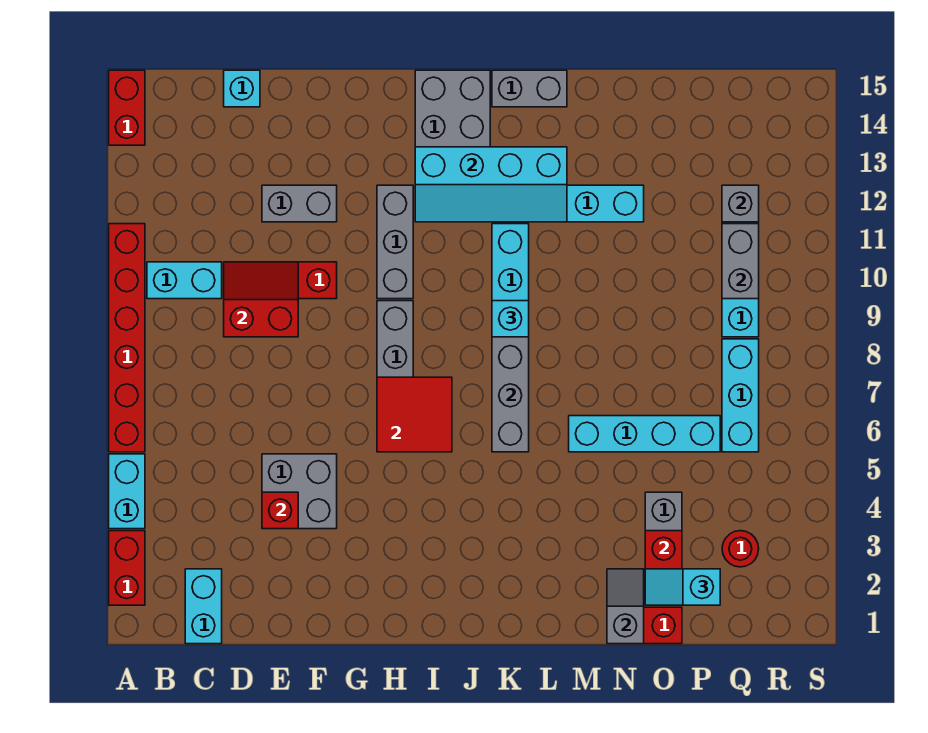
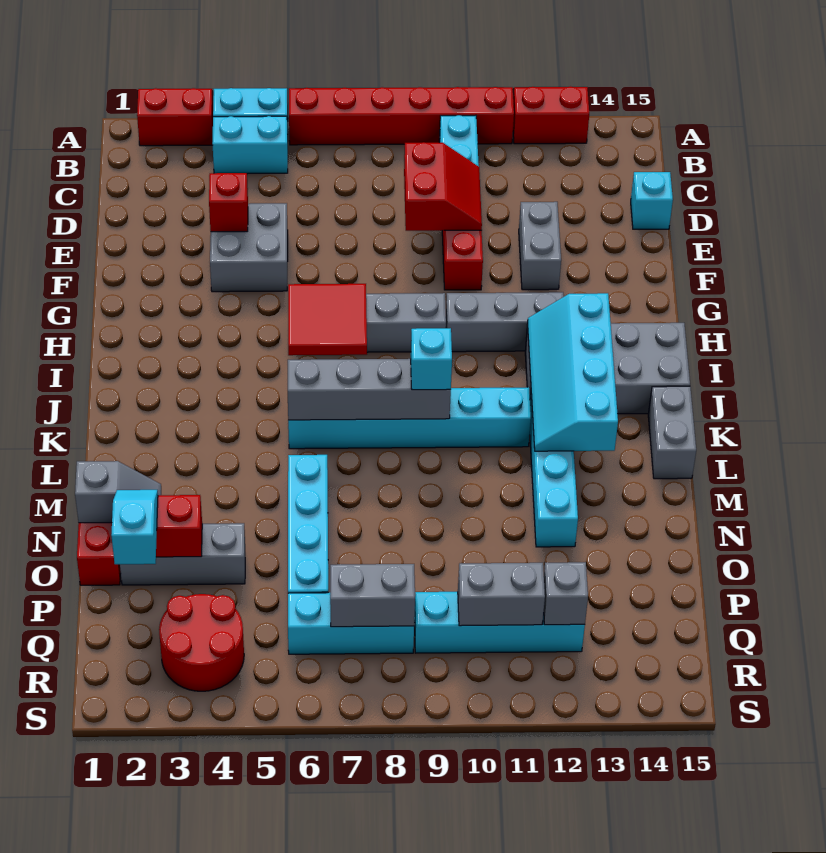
red brick A14:A15 level 1 -> red brick A12:A13 level 1
cyan brick C1:C2 level 1 -> cyan brick B4:B5 level 1
red round brick Q3 level 1 -> red round brick Q3:R4 level 1
none -> grey brick Q7:Q8 level 2

